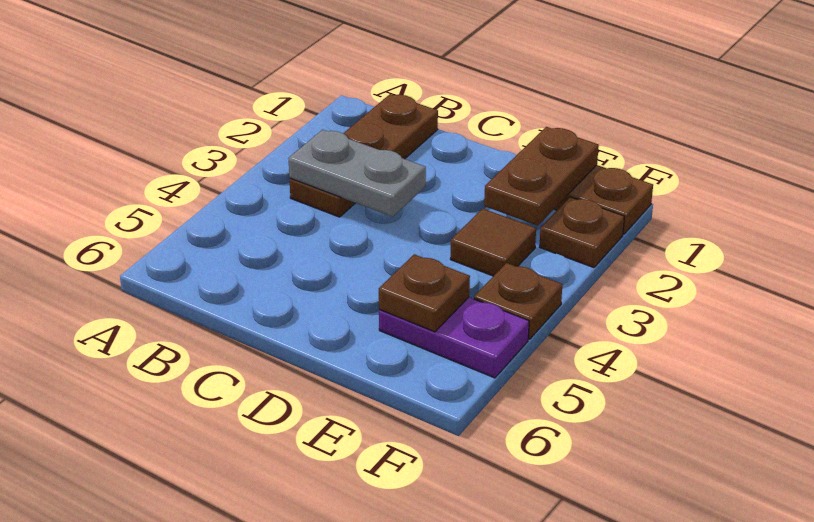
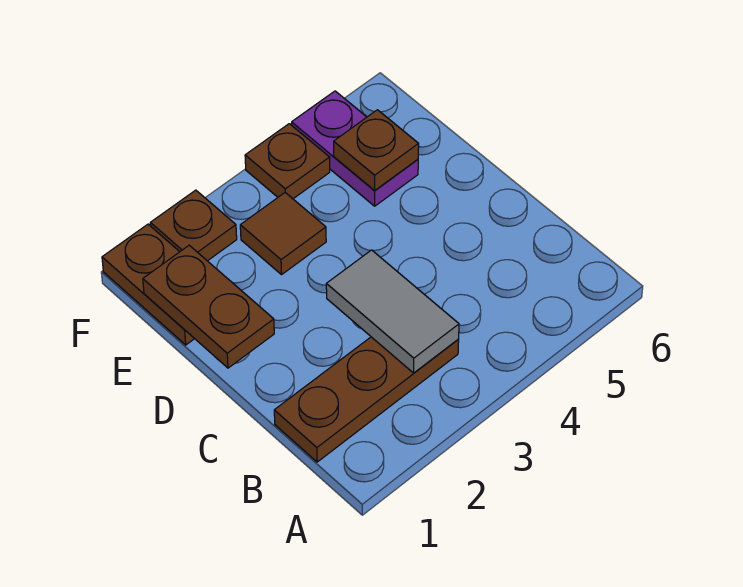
grey plate B3:C3 level 2 -> grey tile B3:C3 level 2
brown plate E1:E2 level 2 -> brown plate D1:E1 level 2

